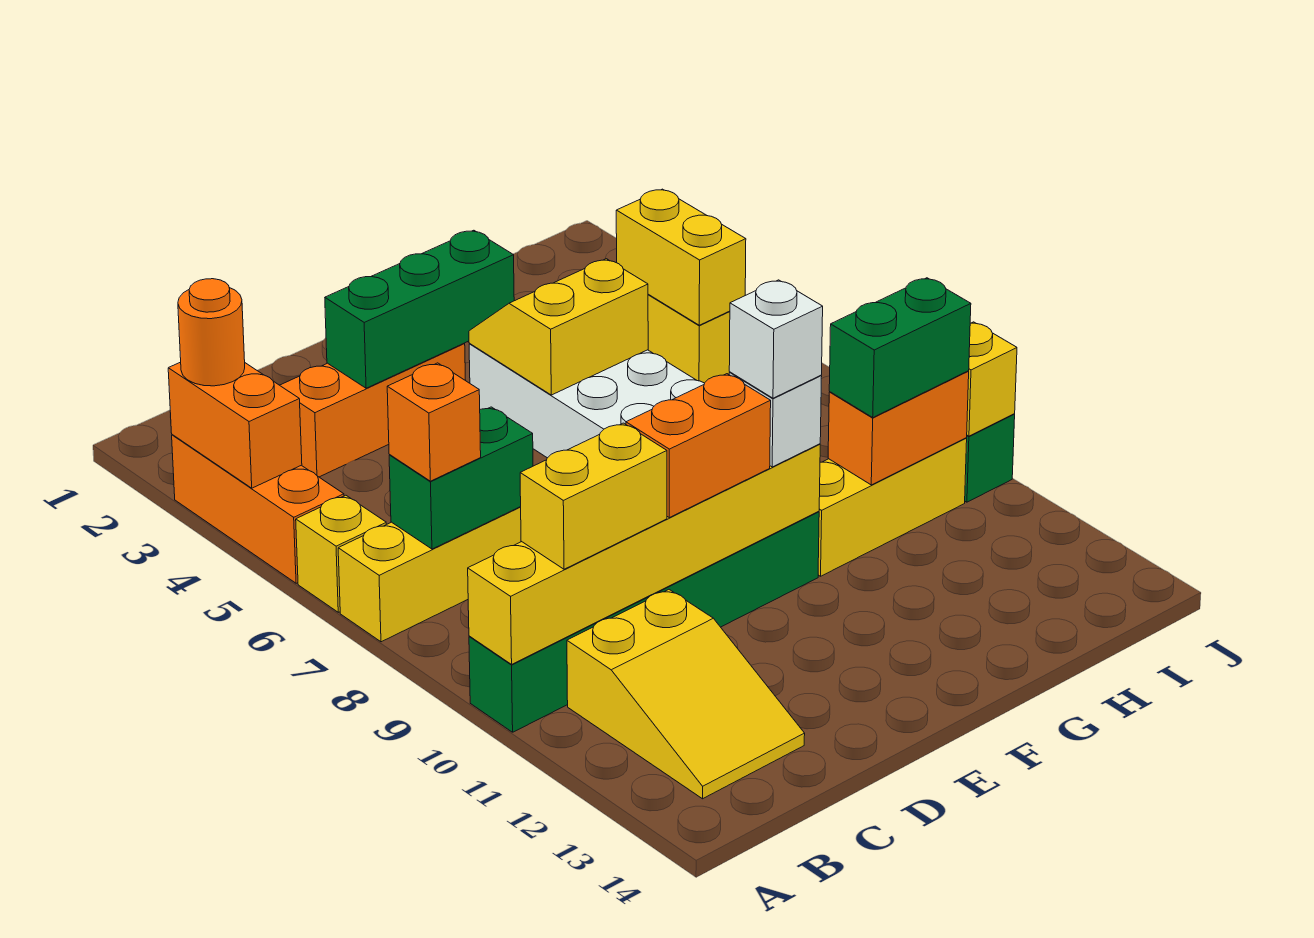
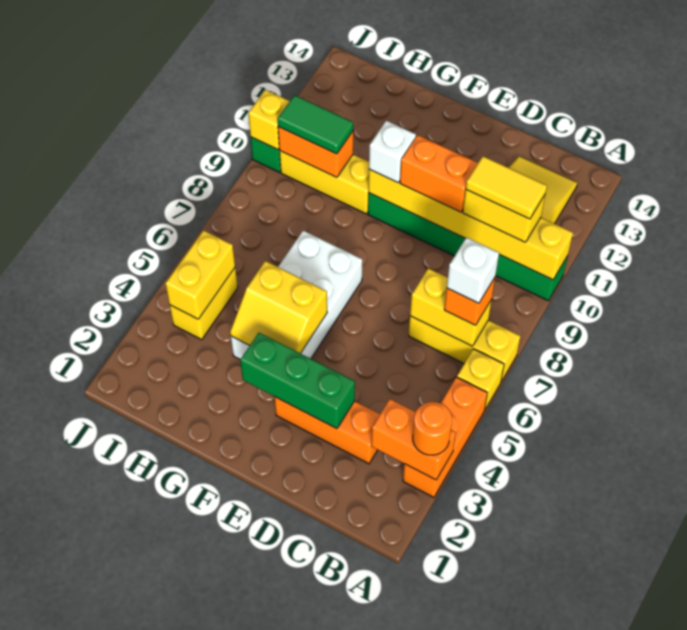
orange brick A3:A4 level 2 -> orange brick A3:B3 level 2
green brick B7:C7 level 2 -> yellow brick B7:C7 level 2
none -> yellow tile B10:C10 level 4
white brick F10 level 4 -> white brick B7 level 4
green brick H10:I10 level 3 -> green tile H10:I10 level 3

